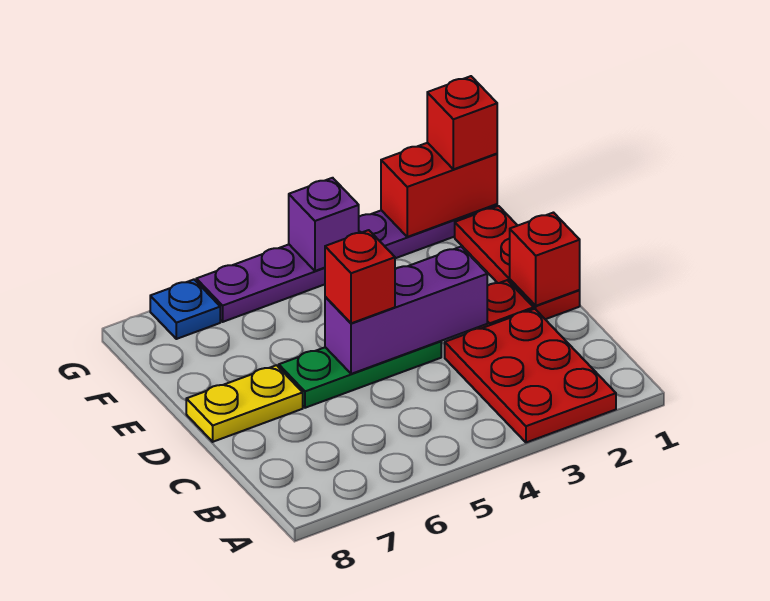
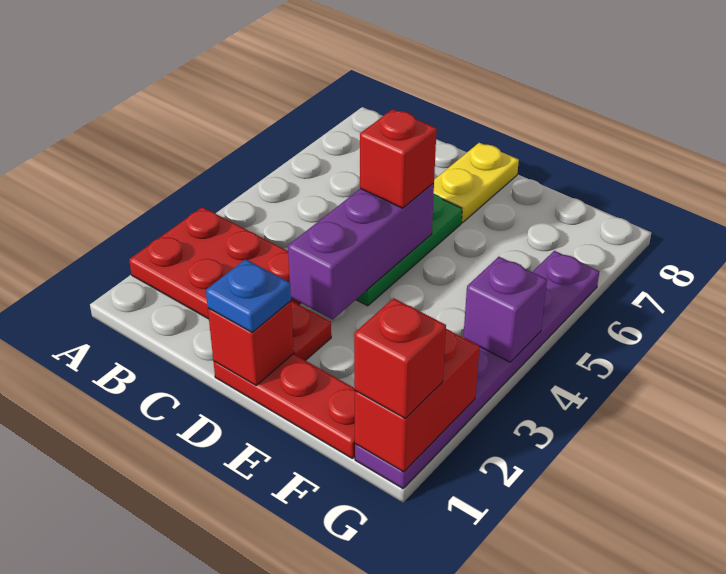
blue plate G7 level 1 -> blue plate D1 level 3

